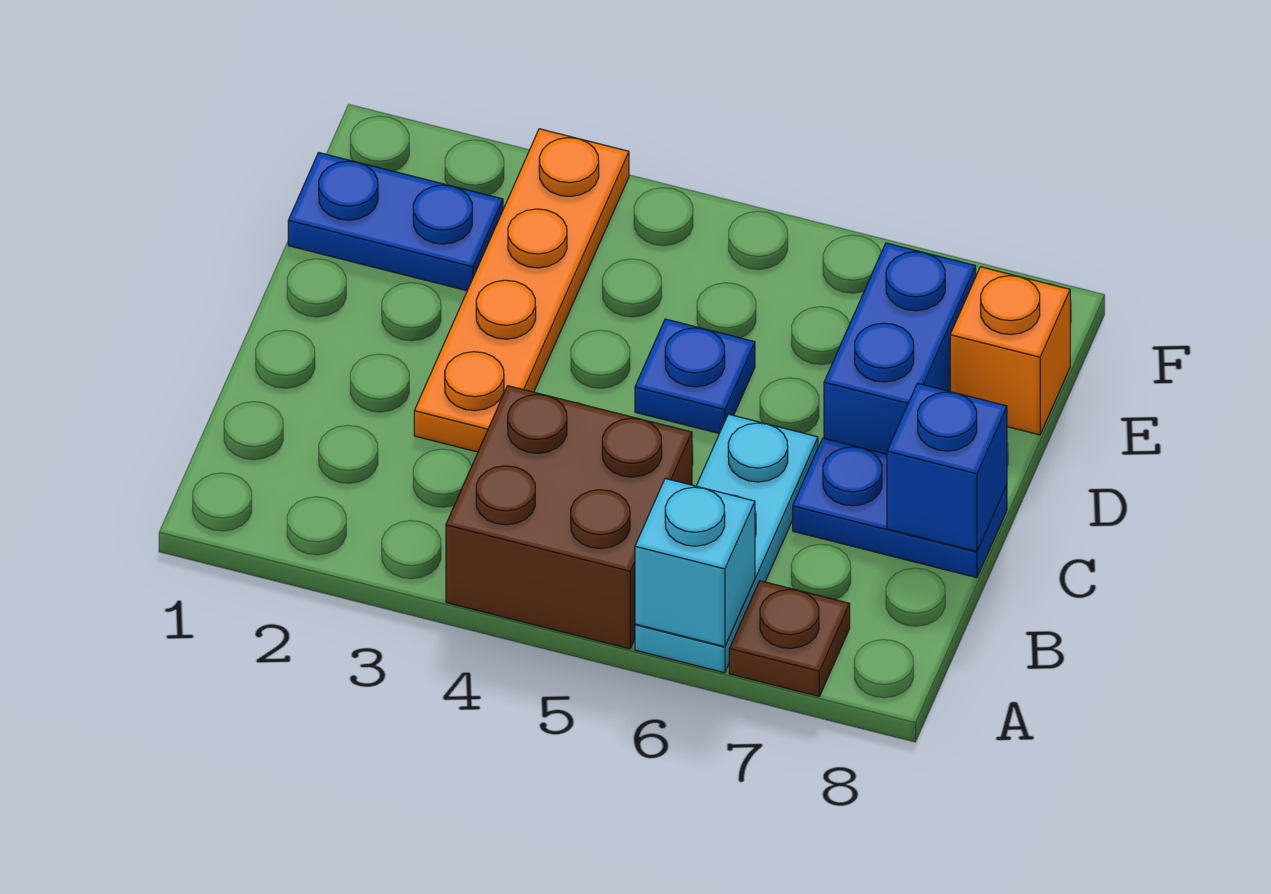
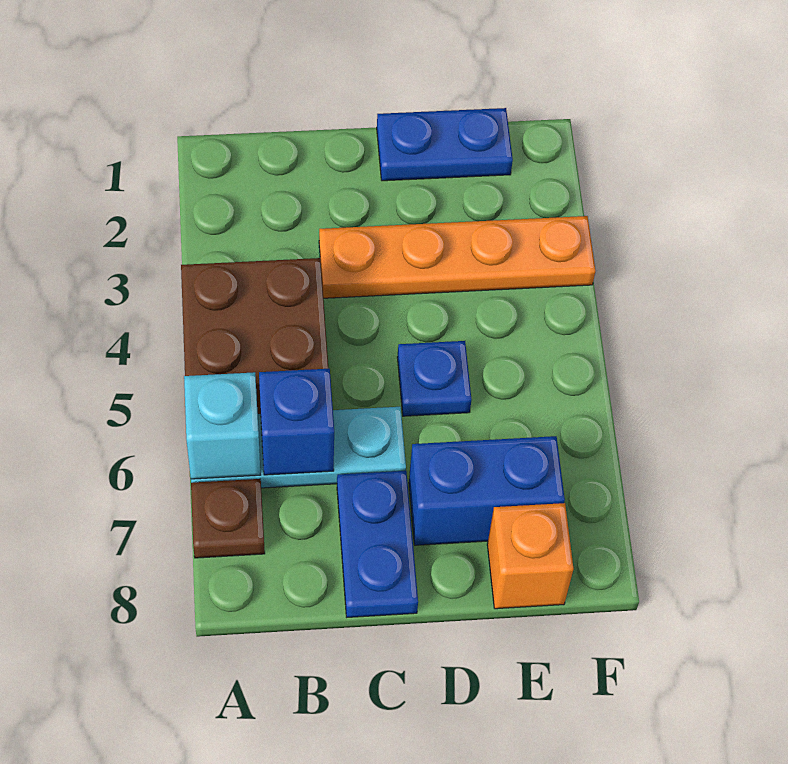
blue brick C8 level 2 -> blue brick B6 level 2
blue plate E1:E2 level 1 -> blue plate D1:E1 level 1

